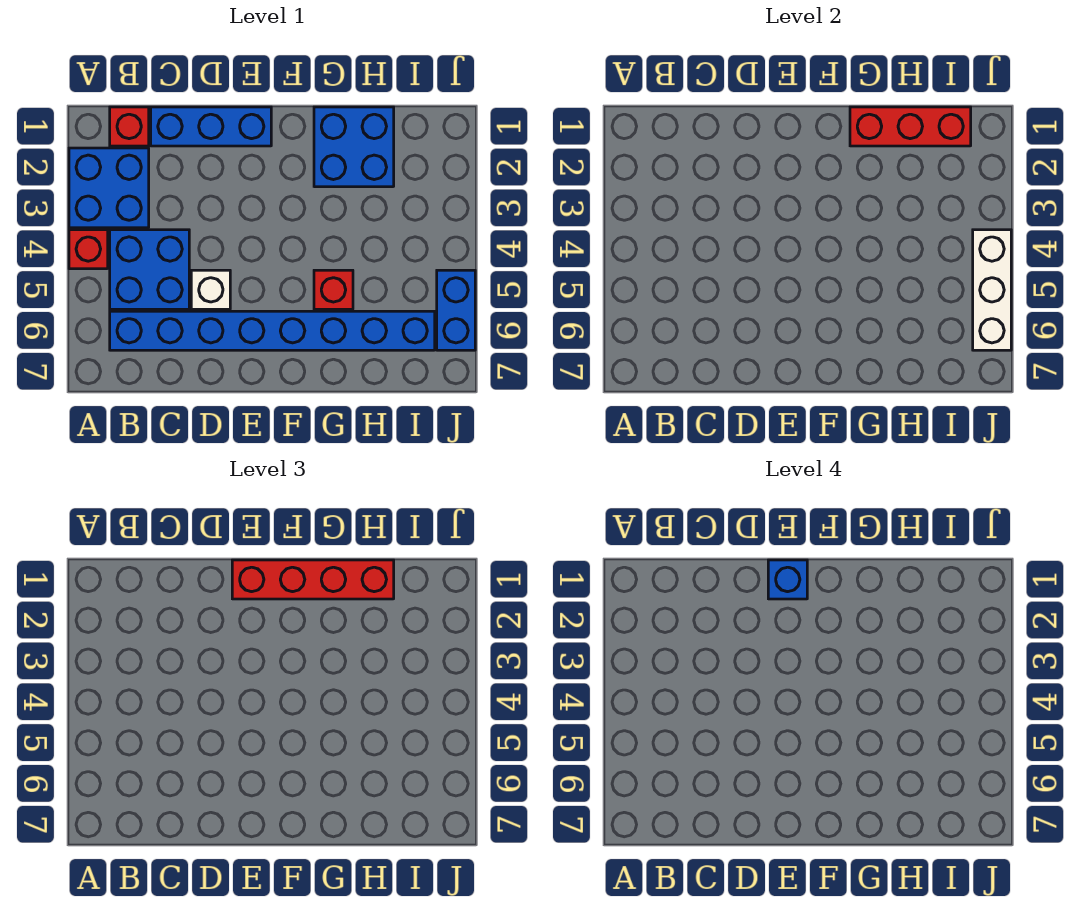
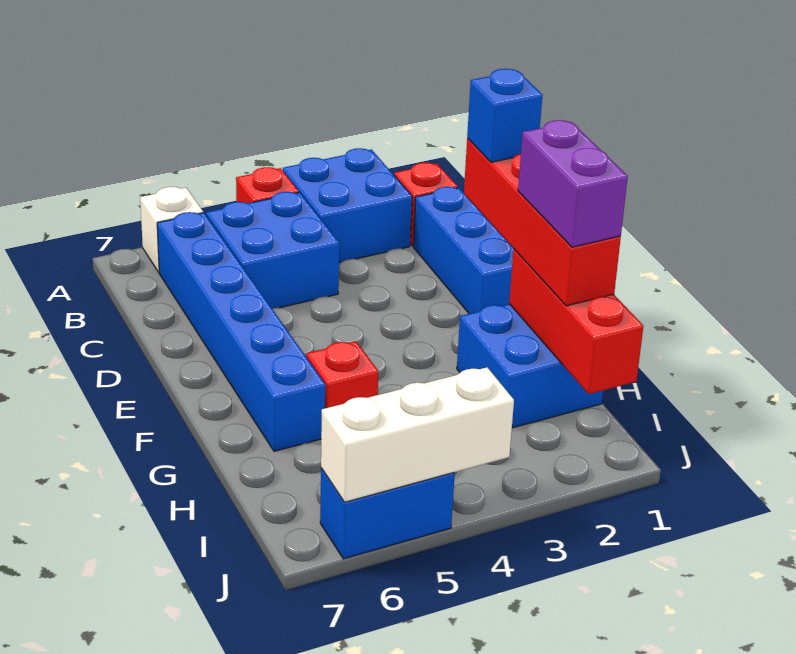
blue brick B6:I6 level 1 -> blue brick B6:G6 level 1
white brick D5 level 1 -> white brick A6 level 1
none -> purple brick G1:H1 level 4

